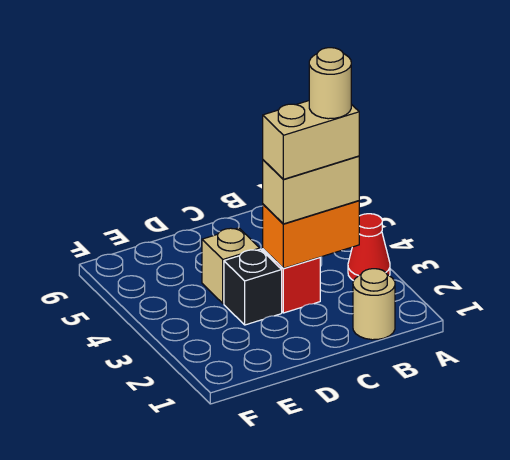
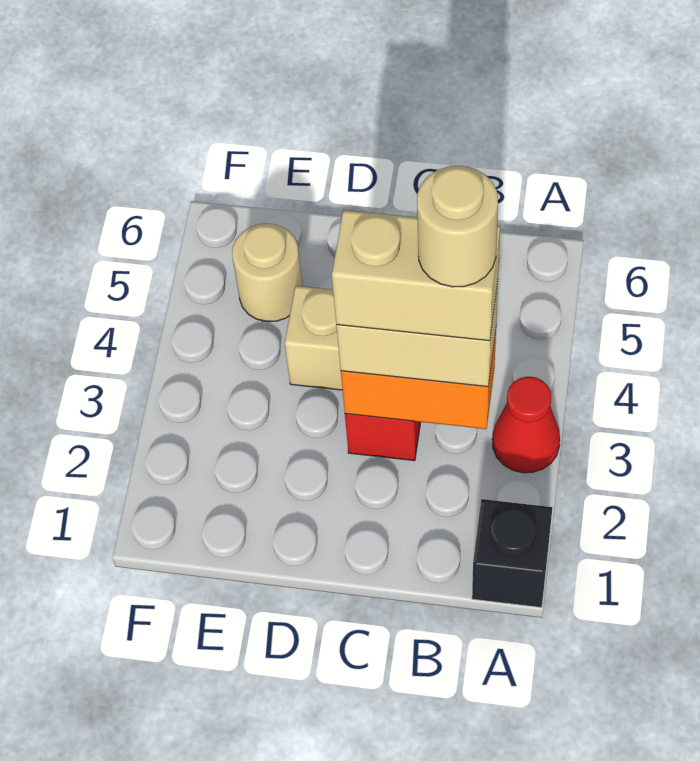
tan round brick B1 level 1 -> tan round brick E5 level 1
black brick D3 level 1 -> black brick A1 level 1

